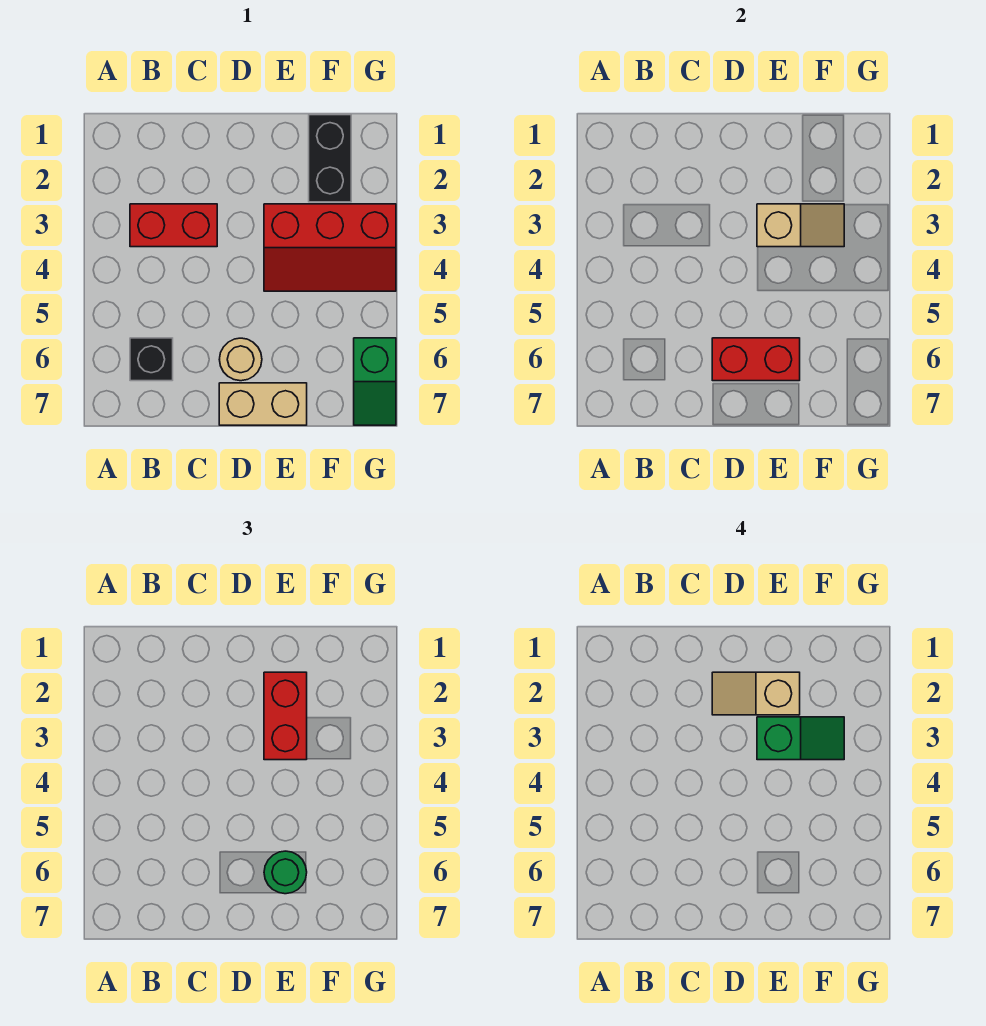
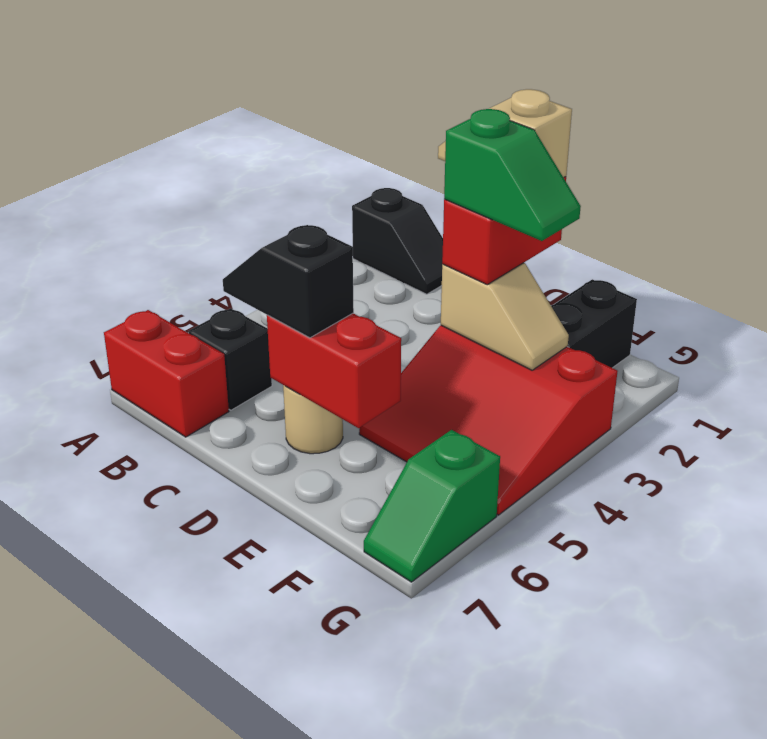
none -> black slope A1:B1 level 1 top A
red brick B3:C3 level 1 -> red brick A7:B7 level 1
none -> black slope C6:D6 level 3 top D
tan brick D7:E7 level 1 -> none
red slope E3:G4 level 1 top 3 -> red slope E3:G5 level 1 top 3
green round brick E6 level 3 -> none

